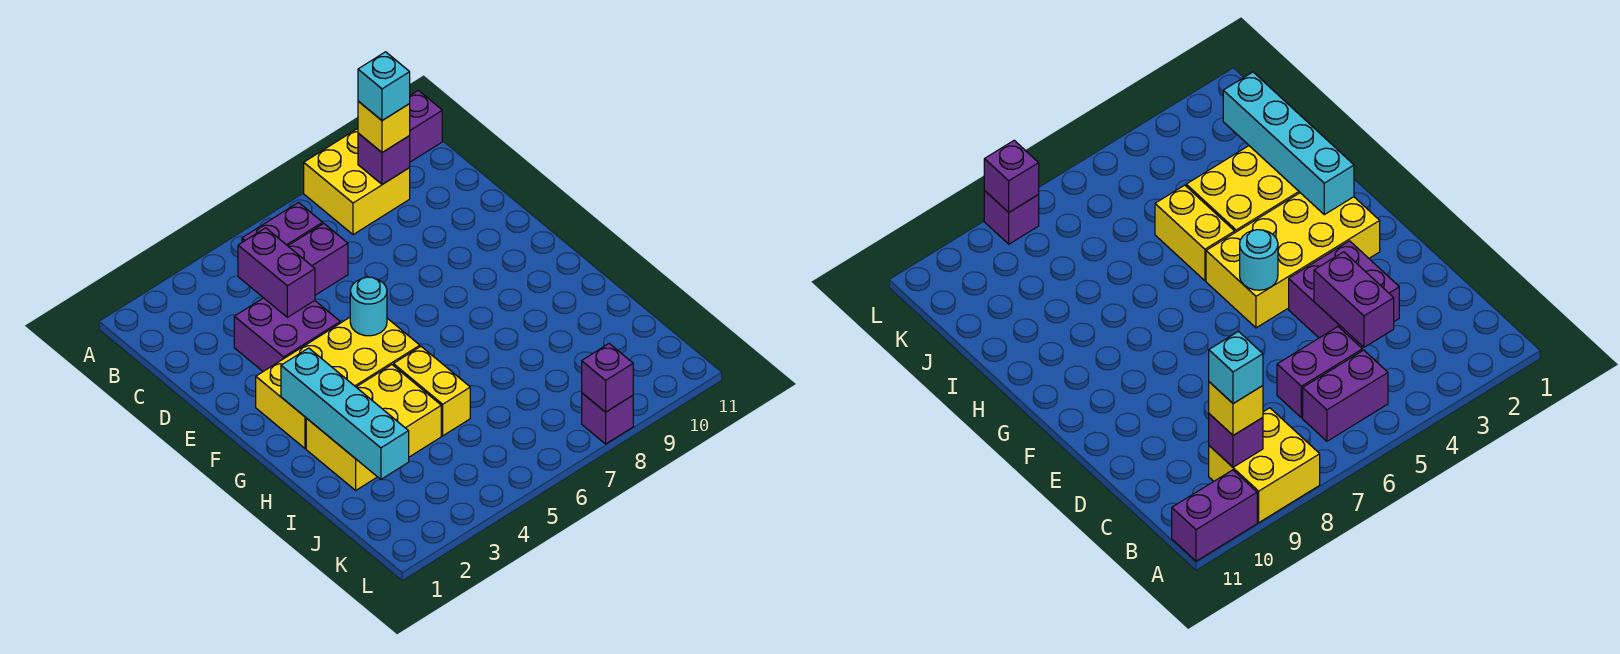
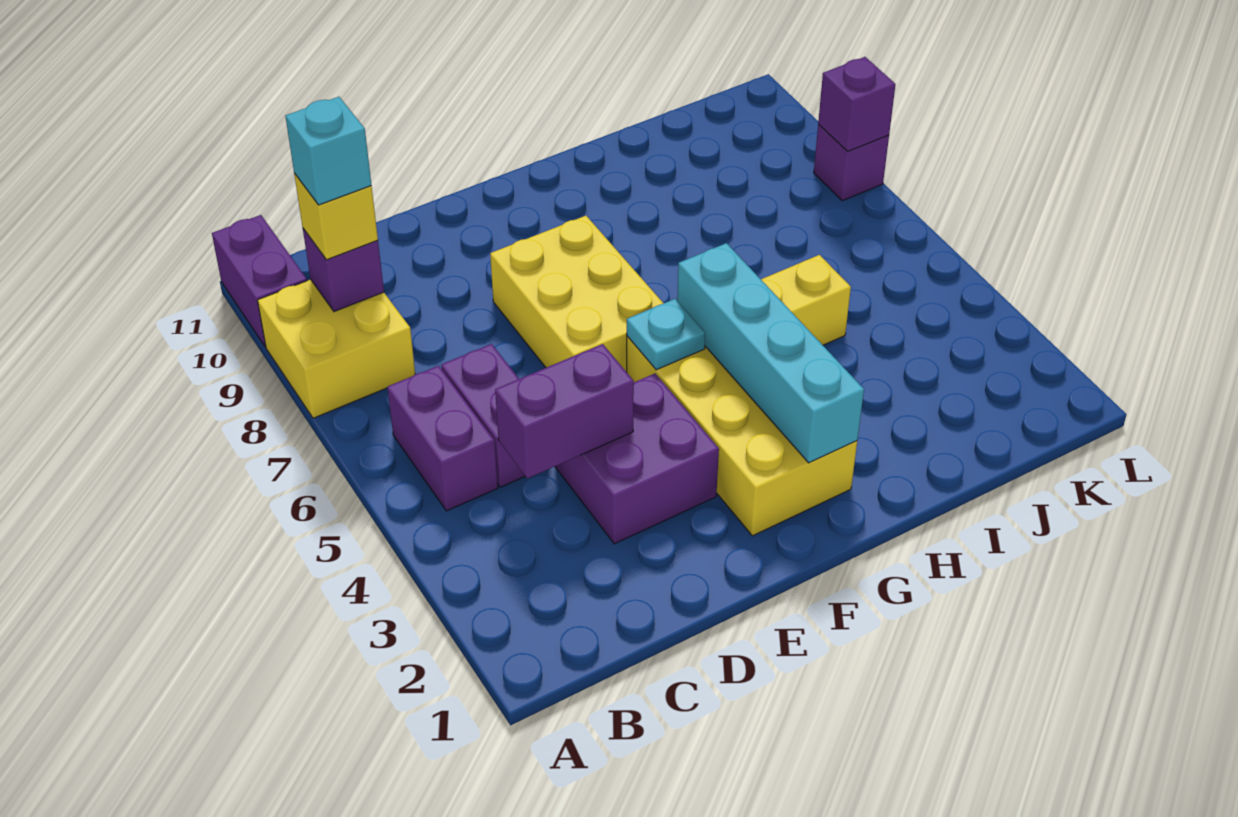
cyan round brick F5 level 2 -> cyan plate F5 level 2
cyan brick G2:J2 level 2 -> cyan brick G2:G5 level 2
yellow brick H2:I4 level 1 -> yellow brick E6:F8 level 1

